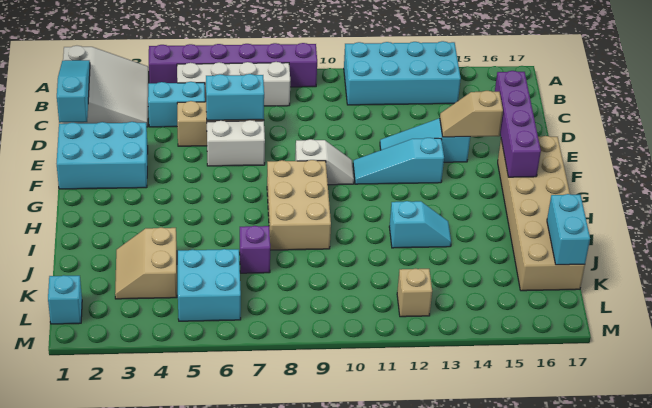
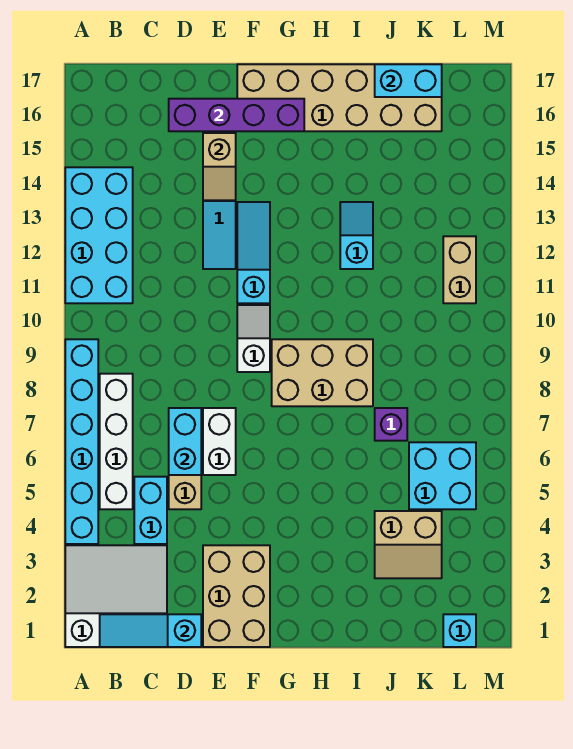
purple brick A4:A9 level 1 -> cyan brick A4:A9 level 1
cyan brick E1:F3 level 1 -> tan brick E1:F3 level 1
cyan slope F11:F13 level 1 top 13 -> cyan slope F11:F13 level 1 top 11
tan brick L12 level 1 -> tan brick L11:L12 level 1

